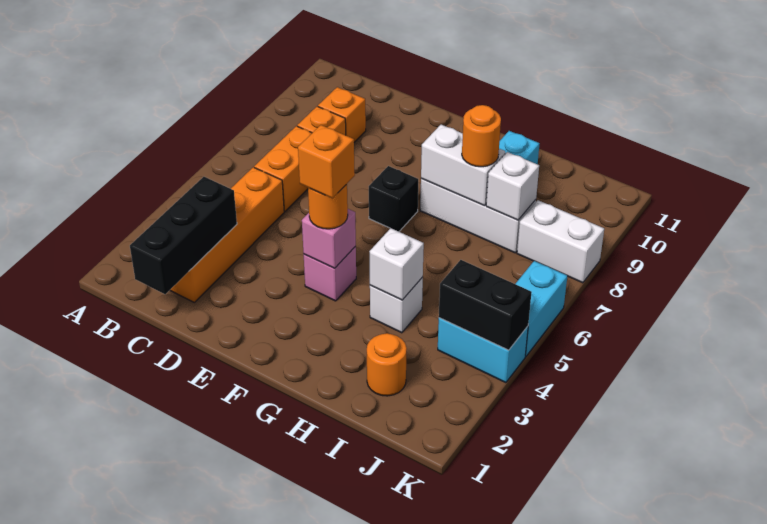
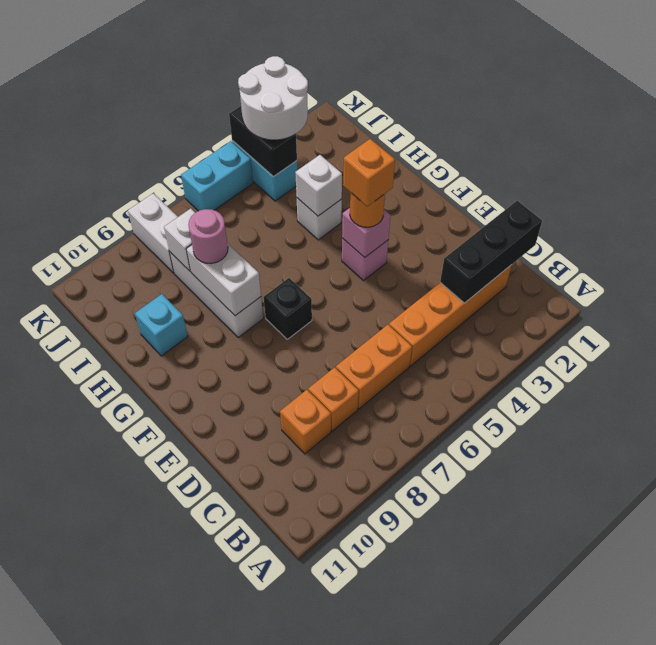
orange round brick H8 level 3 -> pink round brick H8 level 3
orange round brick I2 level 1 -> none
none -> white round brick J3:K4 level 3

